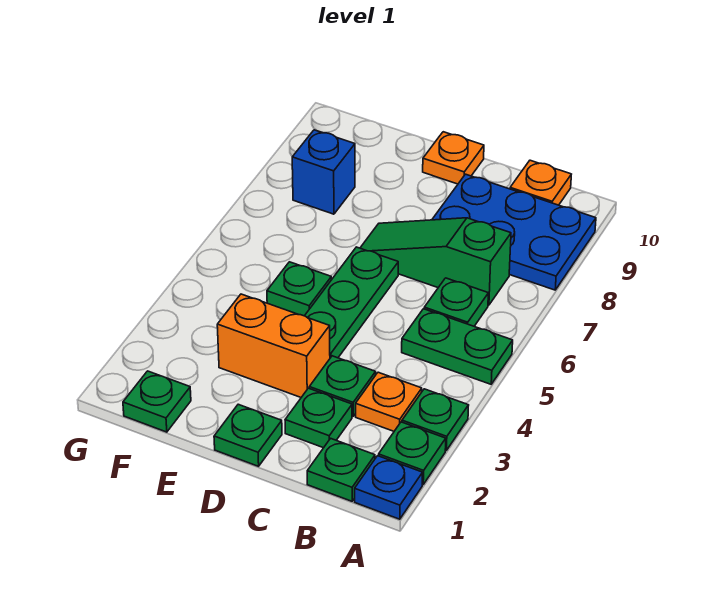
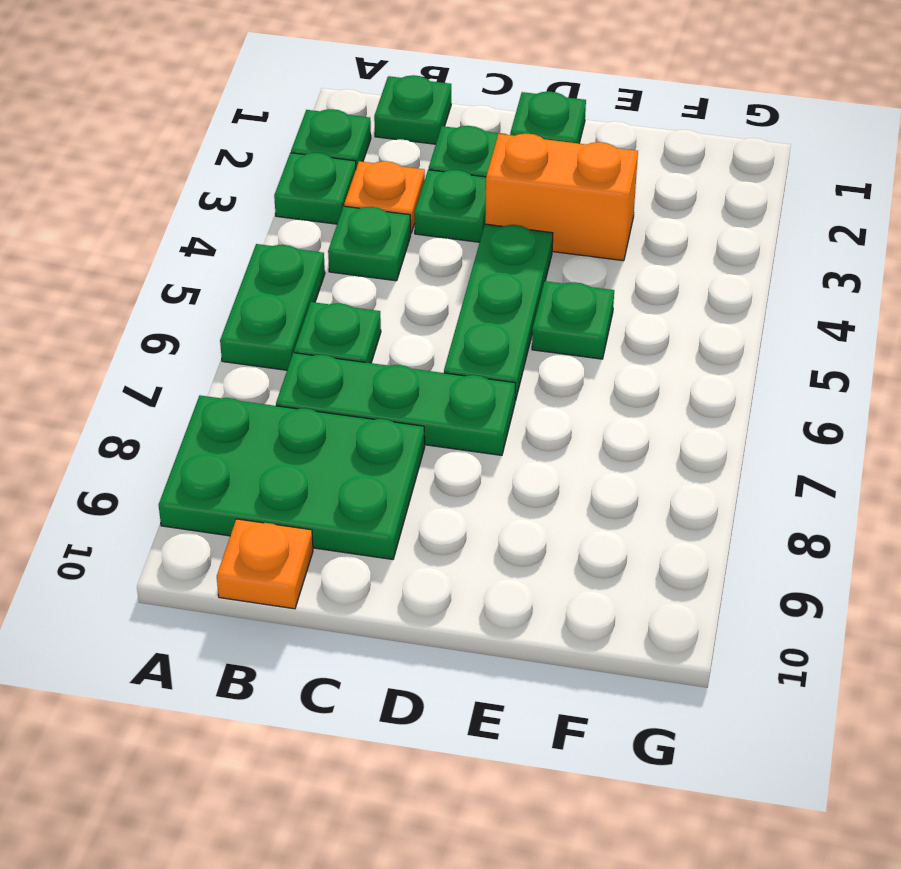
blue plate A1 level 1 -> none
green plate A5:B5 level 1 -> green plate A5:A6 level 1
blue plate A8:C9 level 1 -> green plate A8:C9 level 1
green slope B7:D7 level 1 top B -> green plate B7:D7 level 1
orange plate D10 level 1 -> none
green plate F1 level 1 -> green plate B4 level 1
blue brick F8 level 1 -> none

